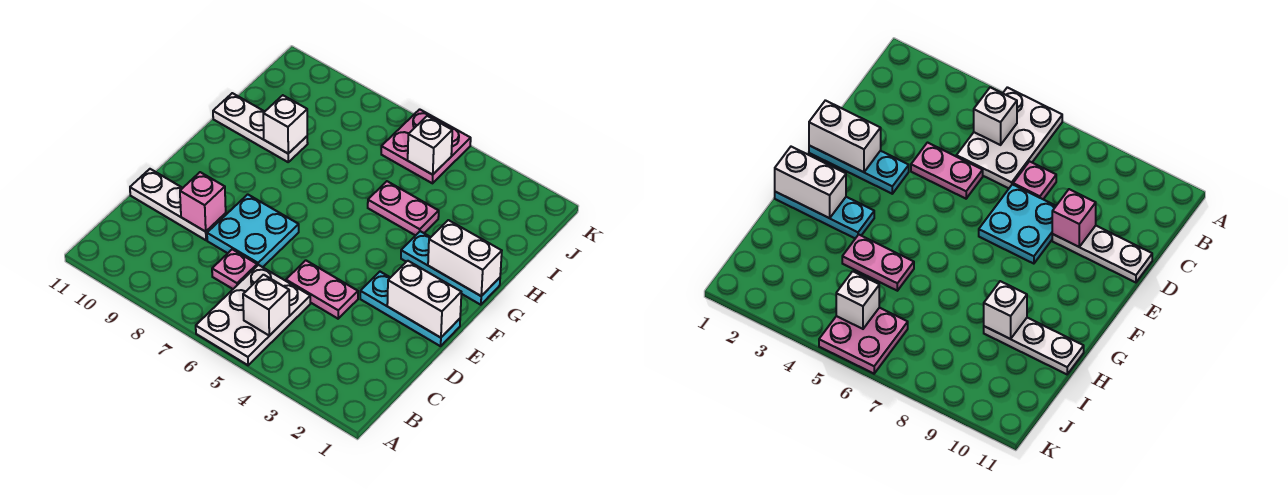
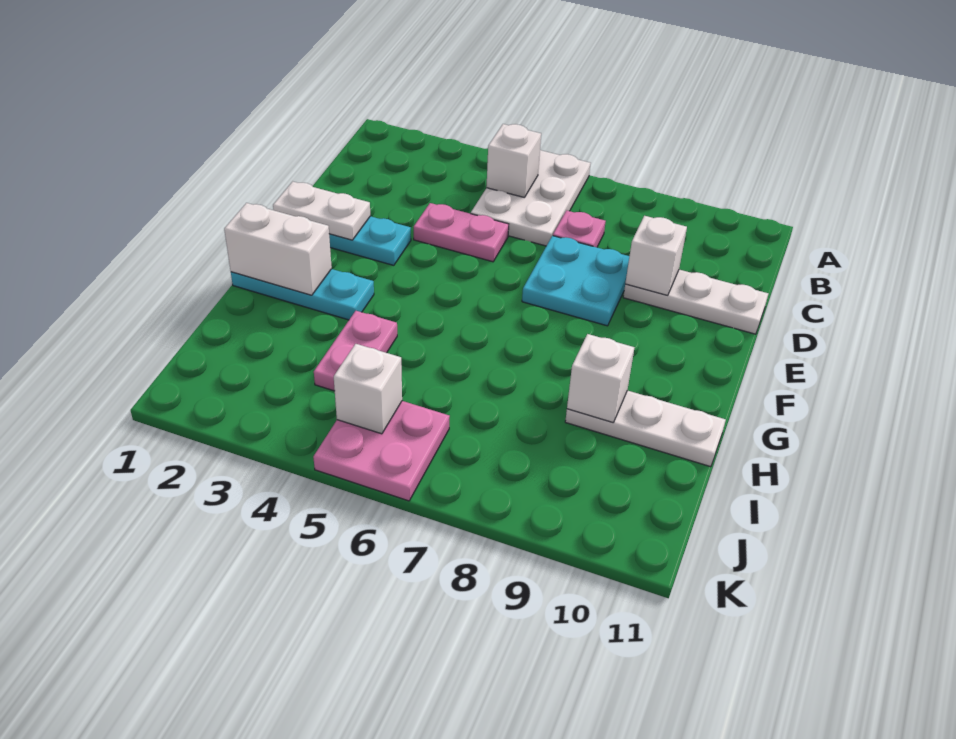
pink brick D9 level 2 -> white brick D9 level 2
white brick E1:E2 level 2 -> white plate E1:E2 level 2
pink plate H4:H5 level 1 -> pink plate H4:I4 level 1

